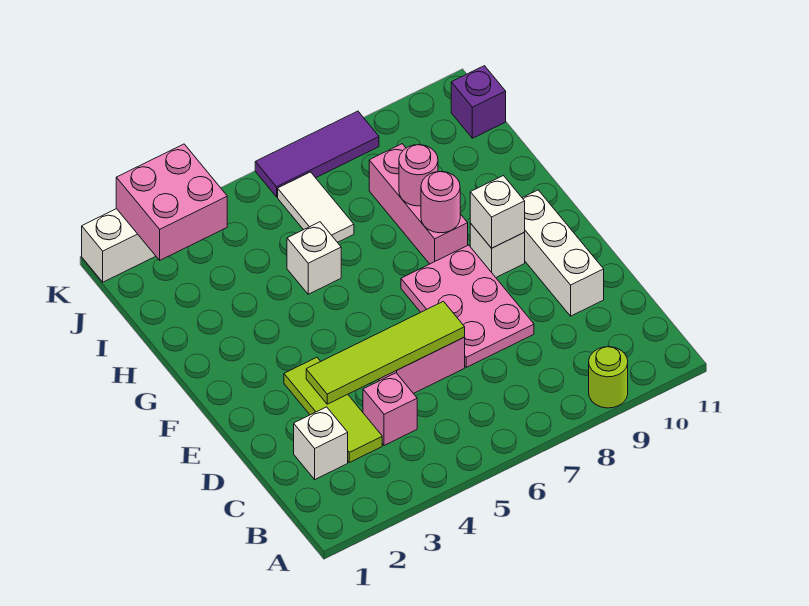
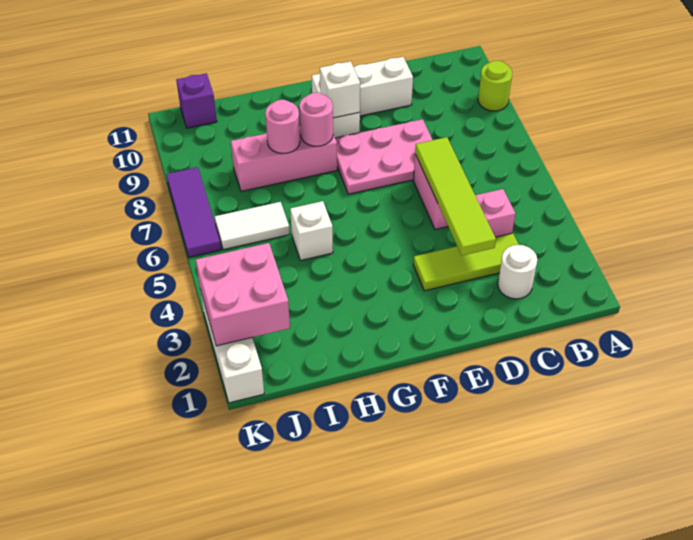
white brick C2 level 1 -> white round brick C2 level 1

